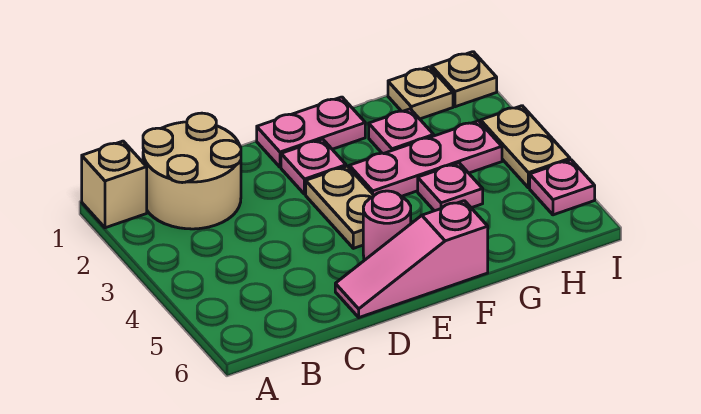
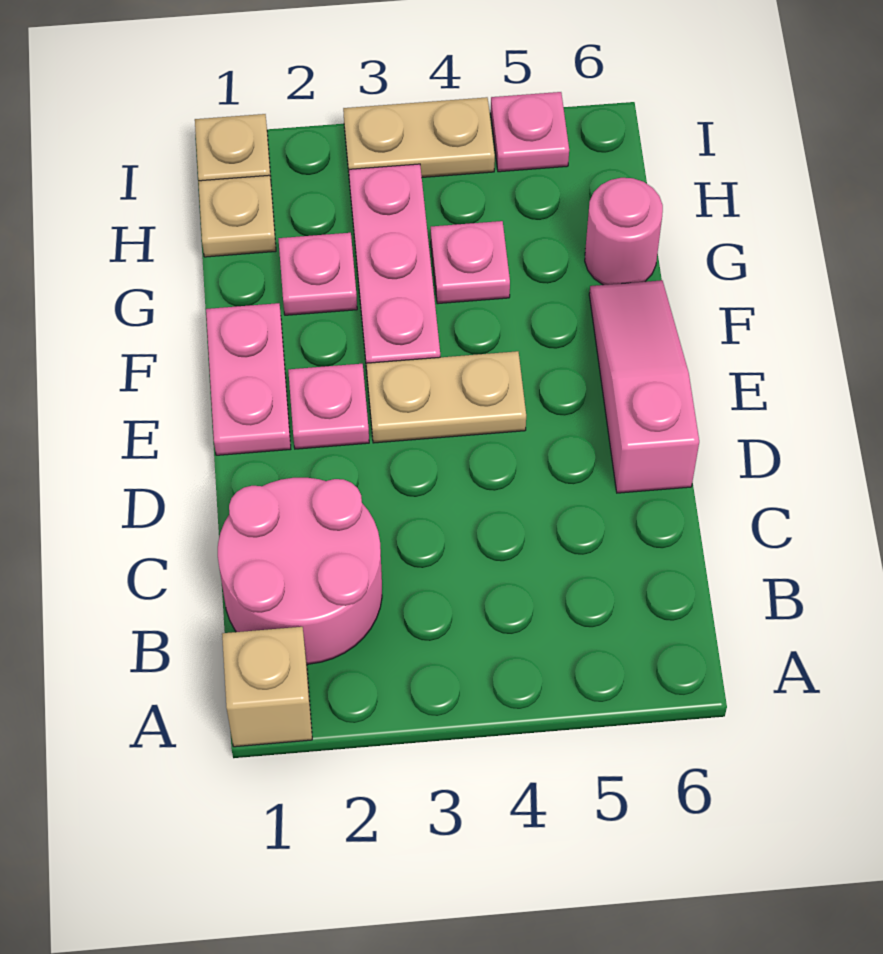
tan round brick B1:C2 level 1 -> pink round brick B1:C2 level 1
pink slope D6:F6 level 1 top F -> pink slope D6:F6 level 1 top D
pink round brick E5 level 1 -> pink round brick G6 level 1

